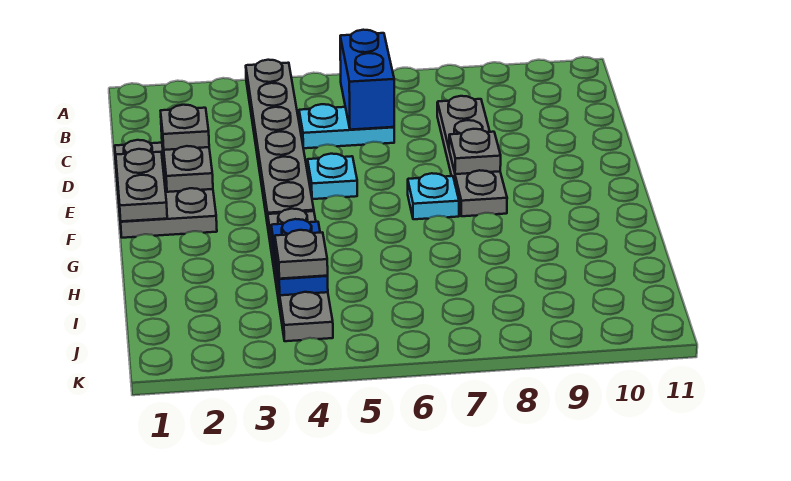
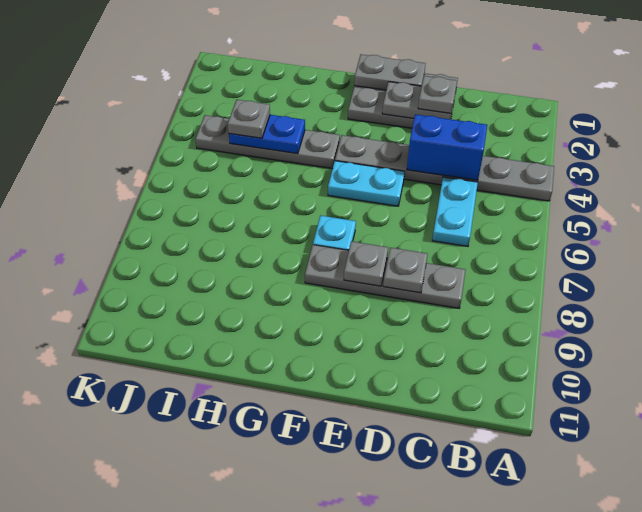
blue brick B6:C6 level 2 -> blue brick C4:D4 level 2
none -> grey plate D8 level 2
cyan plate E5 level 1 -> cyan plate E5:F5 level 1

